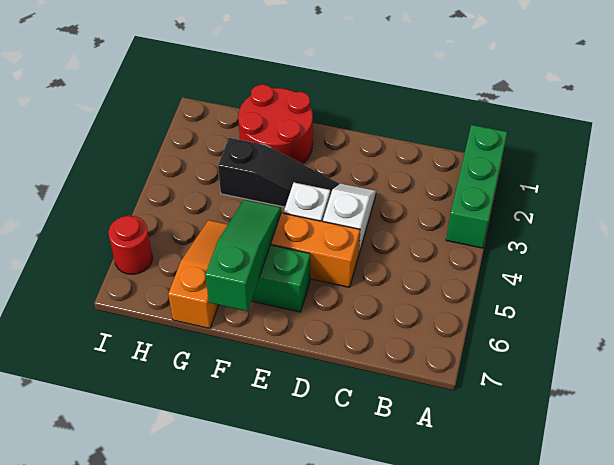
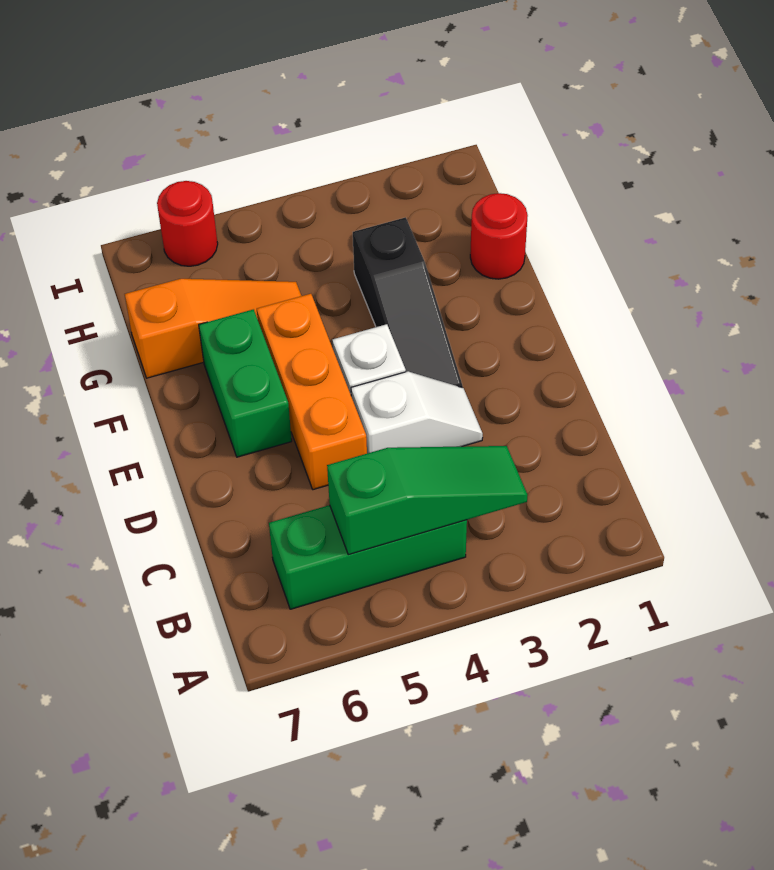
green brick A1:A3 level 1 -> green brick B4:B6 level 1
red round brick F1:G2 level 1 -> red round brick G1 level 1
green slope F5:F7 level 2 top 7 -> green slope B3:B5 level 2 top 5

